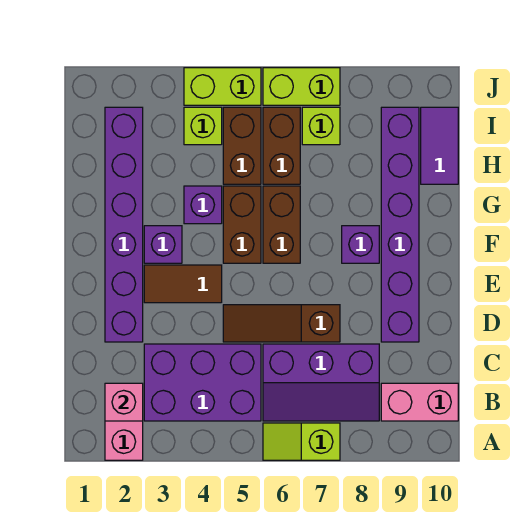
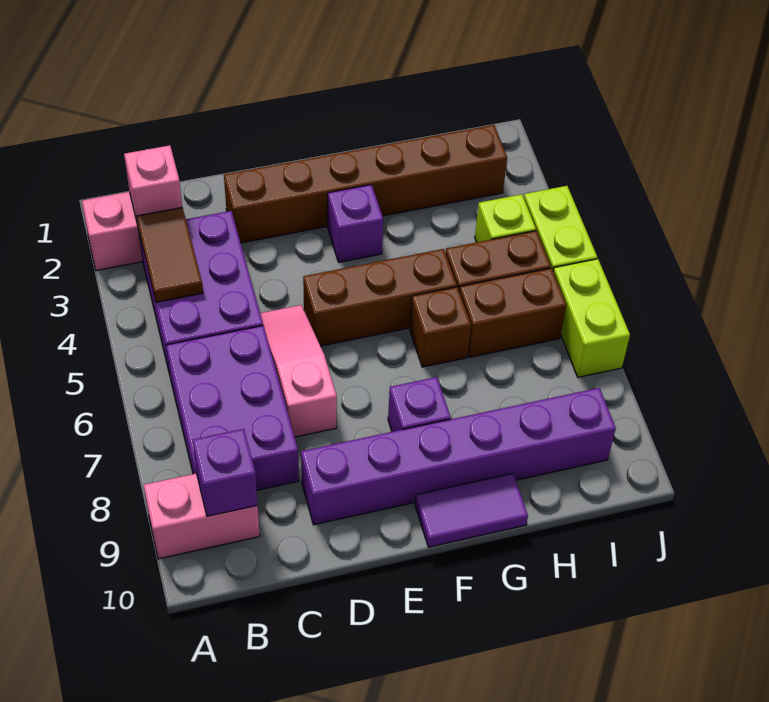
lime slope A6:A7 level 1 top 7 -> none
purple slope B6:C8 level 1 top C -> purple brick B6:C8 level 1
pink brick B9:B10 level 1 -> pink brick A9:B9 level 1
purple brick D2:I2 level 1 -> brown brick D2:I2 level 1
brown slope D5:D7 level 1 top 7 -> pink slope D5:D7 level 1 top 7
brown tile E3:E4 level 1 -> brown tile B3:B4 level 2
brown brick F5:G5 level 1 -> brown brick E5:G5 level 1
brown brick F6:G6 level 1 -> brown brick G6 level 1
purple brick G4 level 1 -> purple brick B9 level 2
purple tile H10:I10 level 1 -> purple tile F10:G10 level 1
lime brick I7 level 1 -> none

